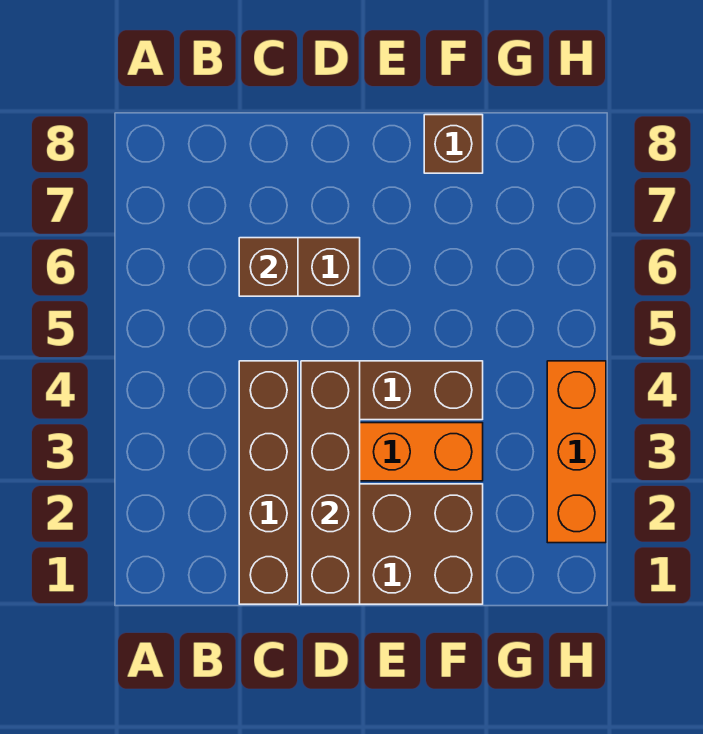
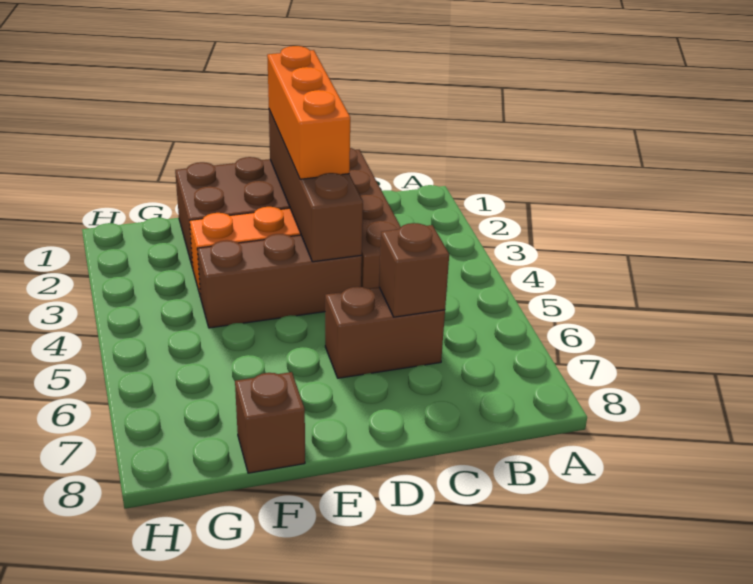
orange brick H2:H4 level 1 -> orange brick D1:D3 level 3

